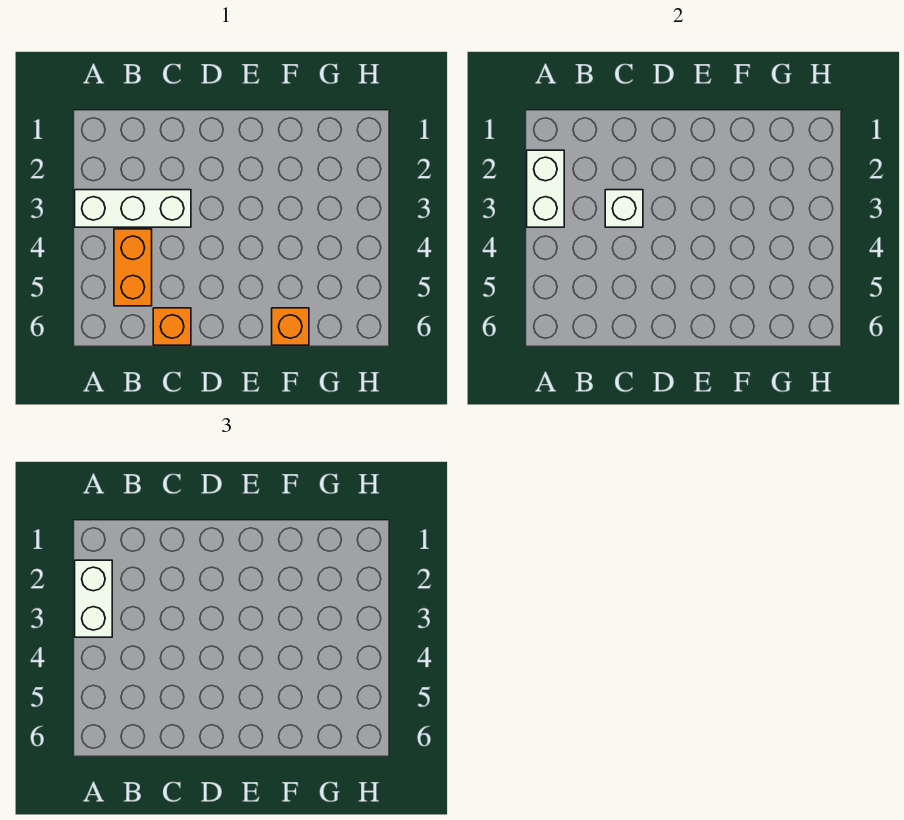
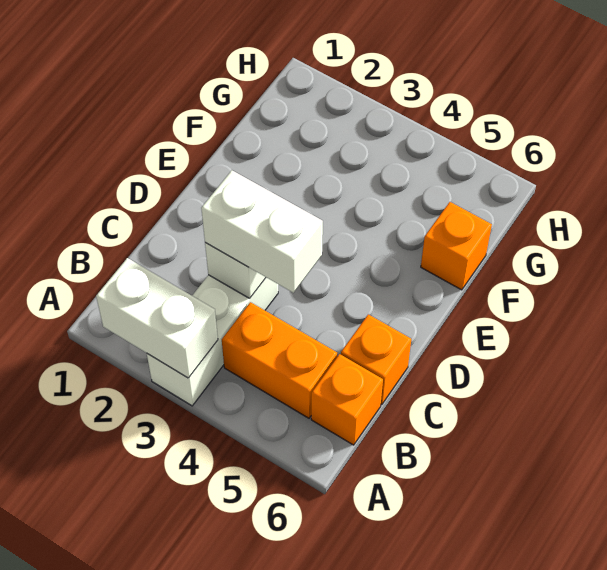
white brick A2:A3 level 3 -> white brick C3:C4 level 3
none -> orange brick B6 level 1

